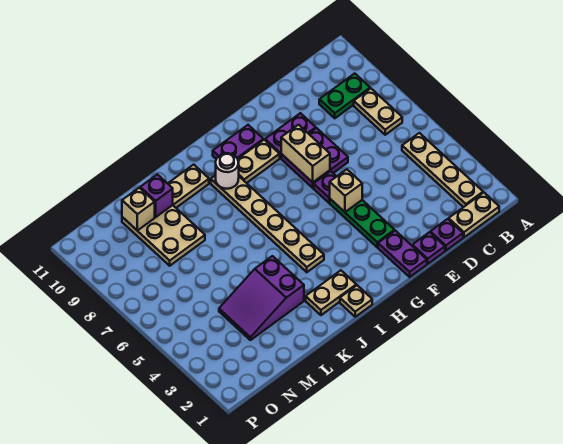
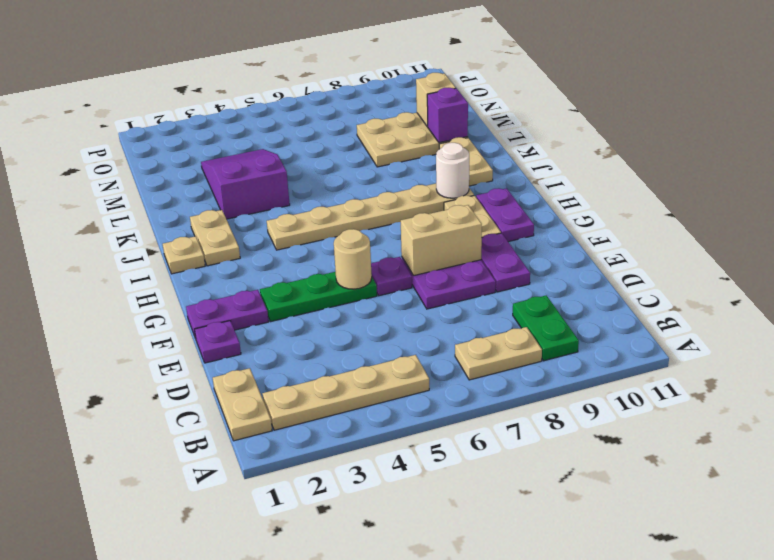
purple plate D1 level 1 -> none
tan brick F5 level 2 -> tan round brick F5 level 2

